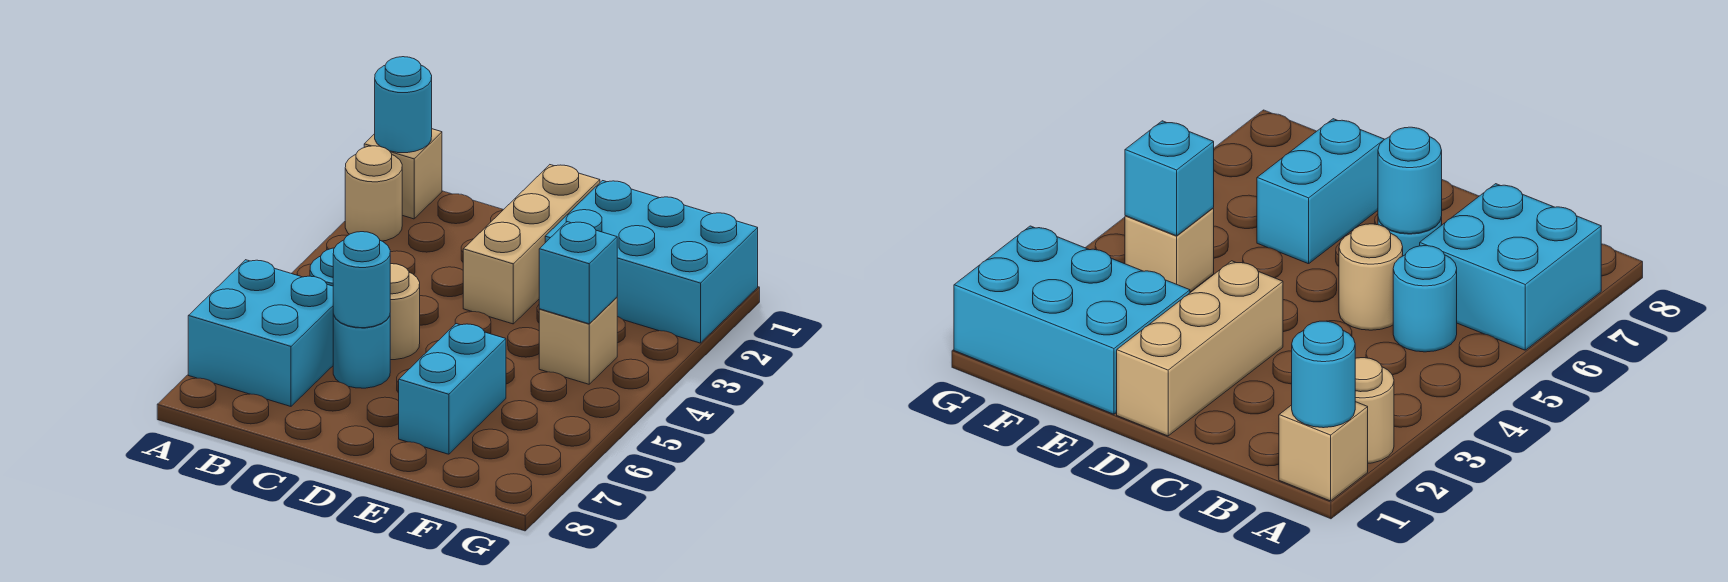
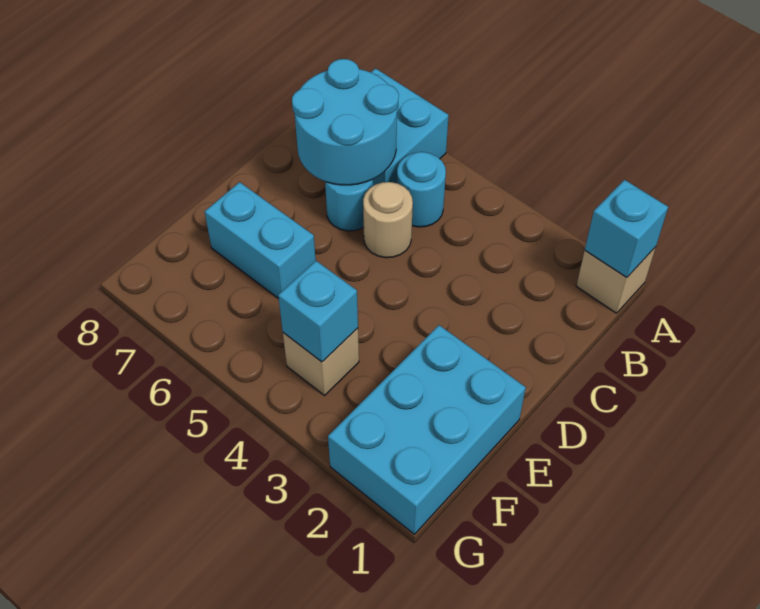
cyan round brick A1 level 2 -> cyan brick A1 level 2
tan round brick A2 level 1 -> none
cyan round brick C6 level 2 -> cyan round brick B6:C7 level 2
tan brick D1:D3 level 1 -> none

